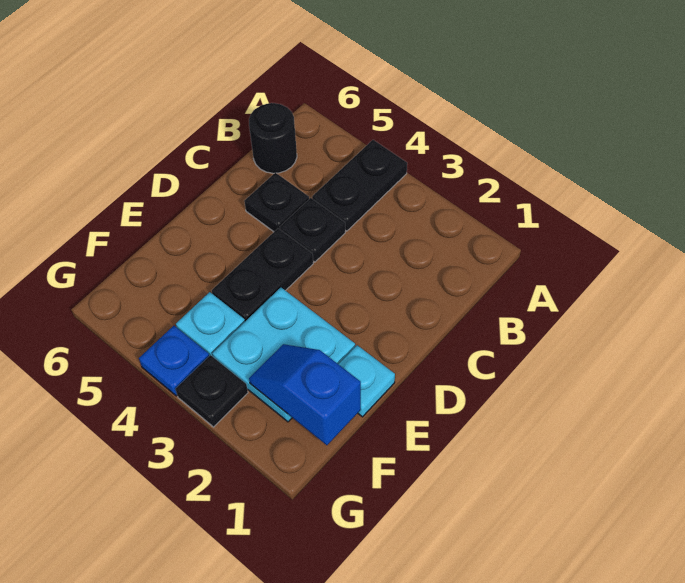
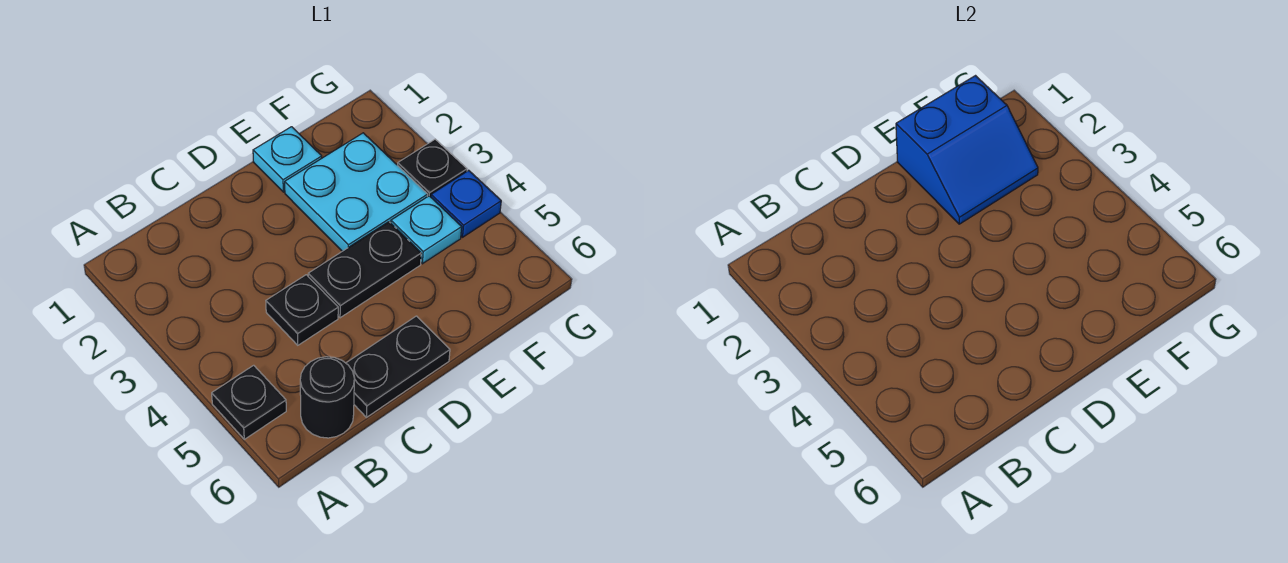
black plate A4:B4 level 1 -> black plate C6:D6 level 1
black plate C5 level 1 -> black plate A5 level 1
blue slope F1:F2 level 2 top 1 -> blue slope E1:F2 level 2 top 1

